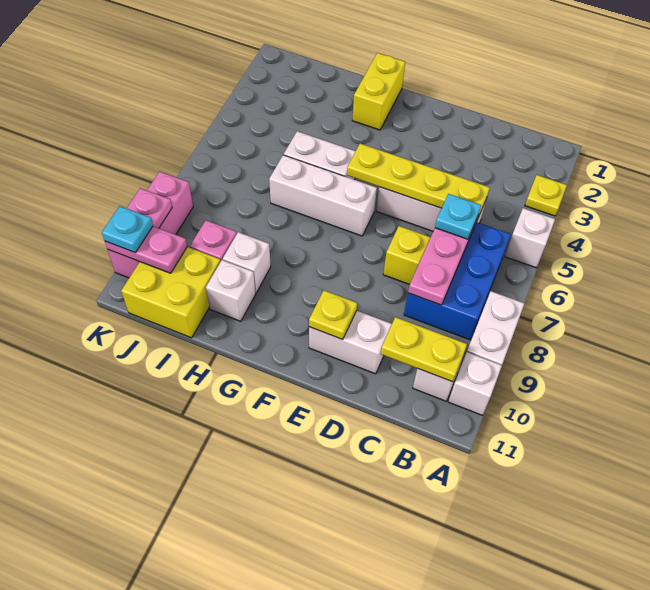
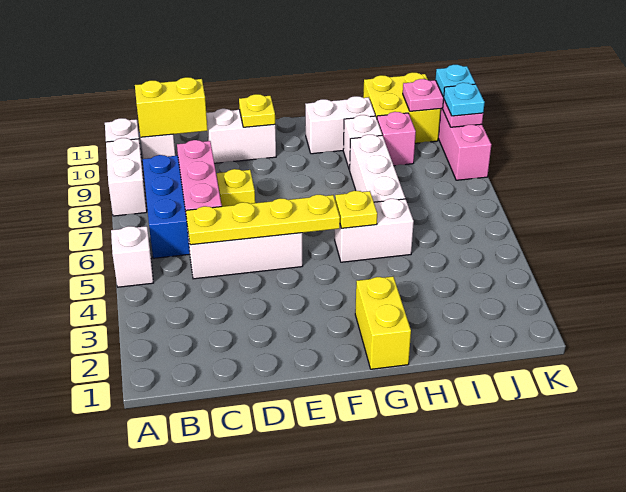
yellow plate A3 level 1 -> yellow plate G5 level 2
yellow plate B10:C10 level 2 -> yellow brick B10:C10 level 2
cyan plate C6 level 3 -> cyan plate K9 level 3
white brick F6:H6 level 1 -> white brick H6:H8 level 1
white brick H10 level 1 -> white brick G10:H10 level 1

